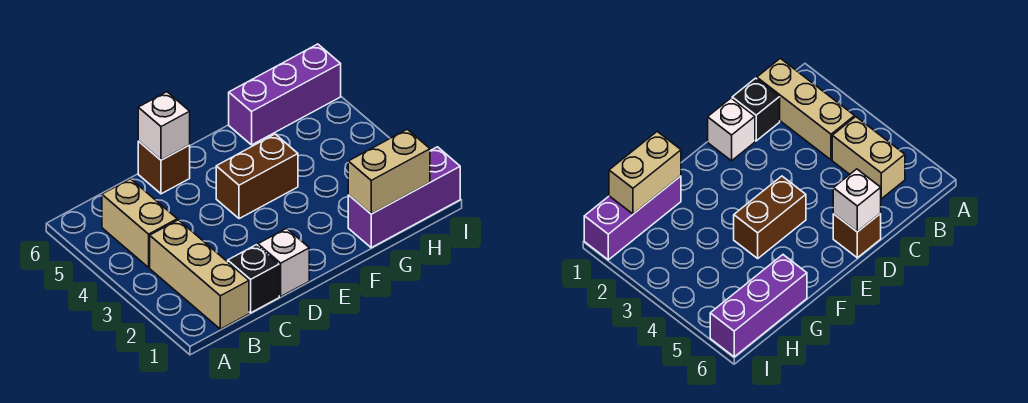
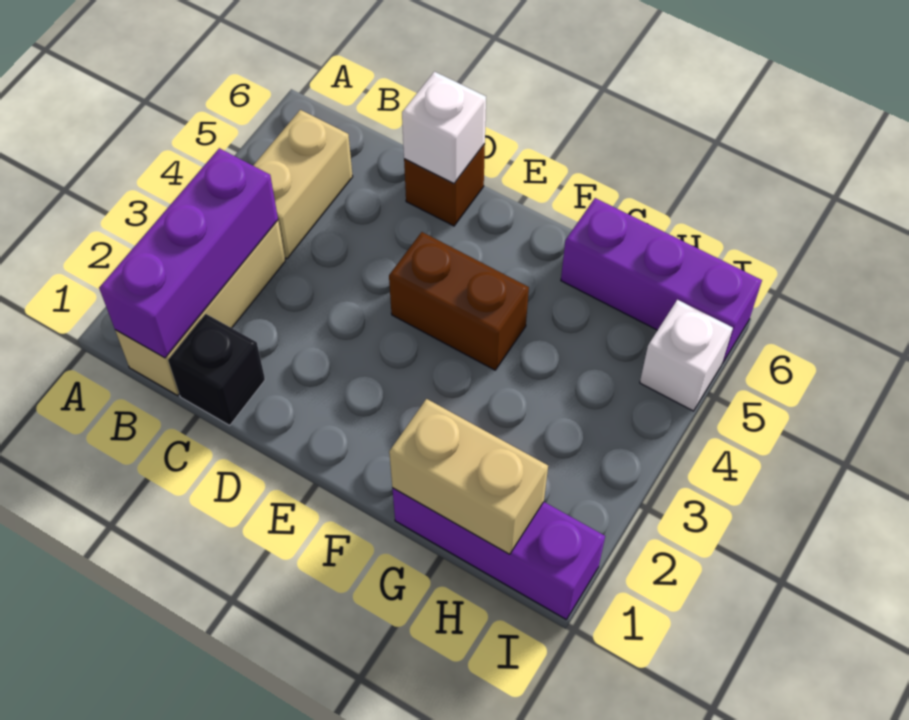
none -> purple brick B1:B3 level 2
white brick D1 level 1 -> white brick I5 level 1

